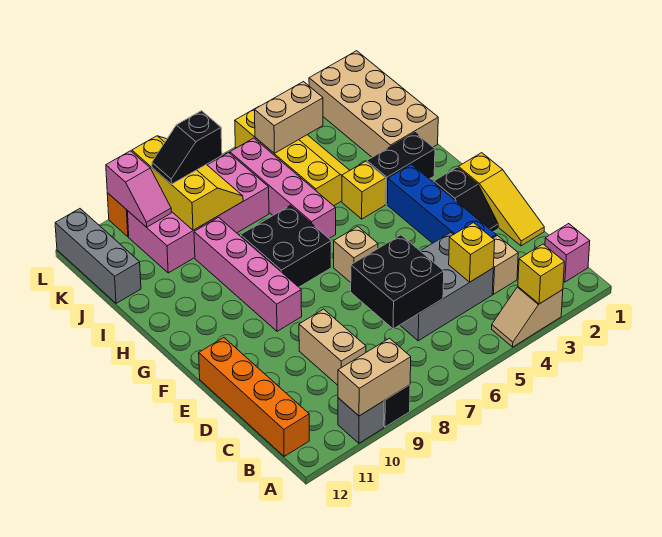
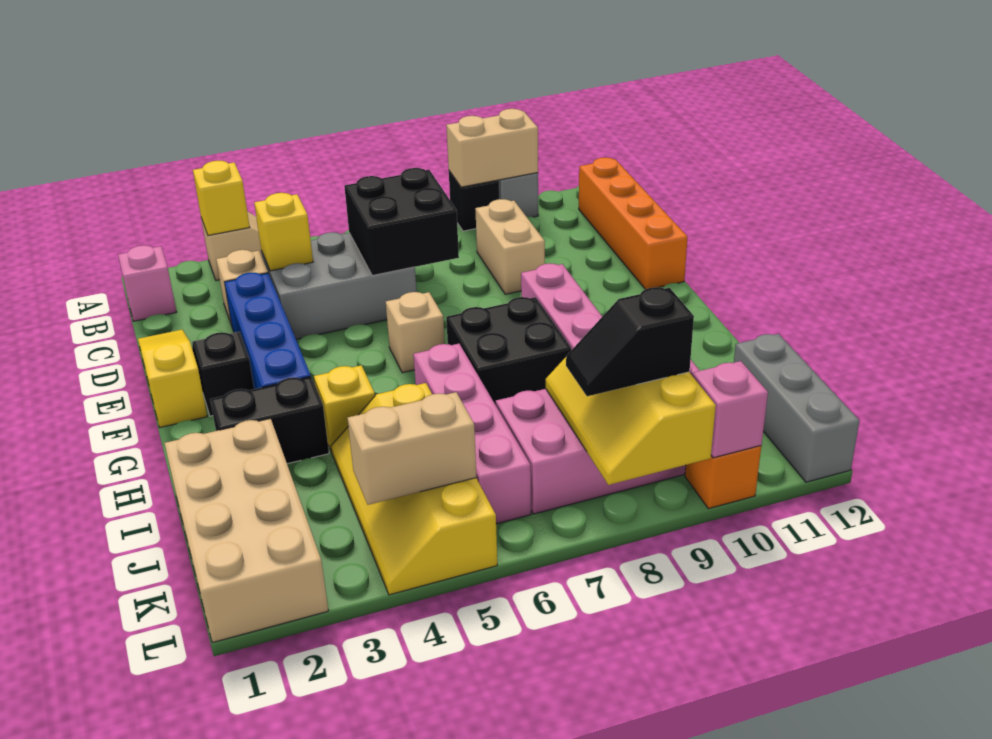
black slope K8:K9 level 3 top 8 -> black slope K8:K9 level 3 top 9

